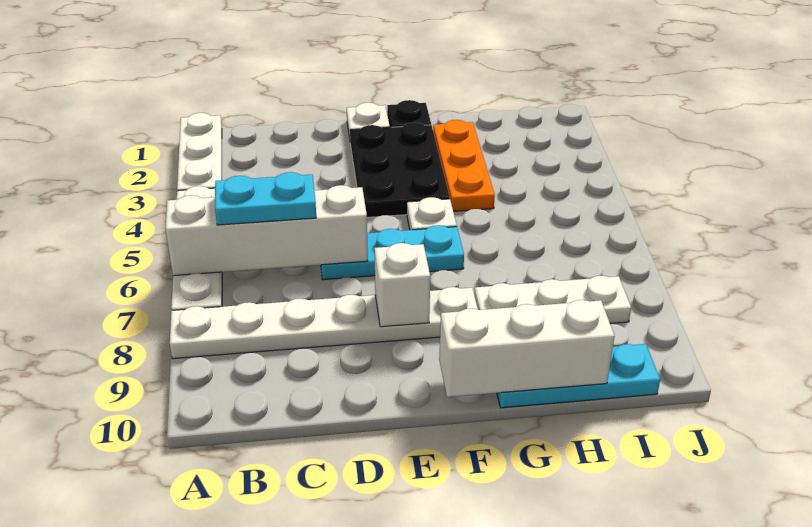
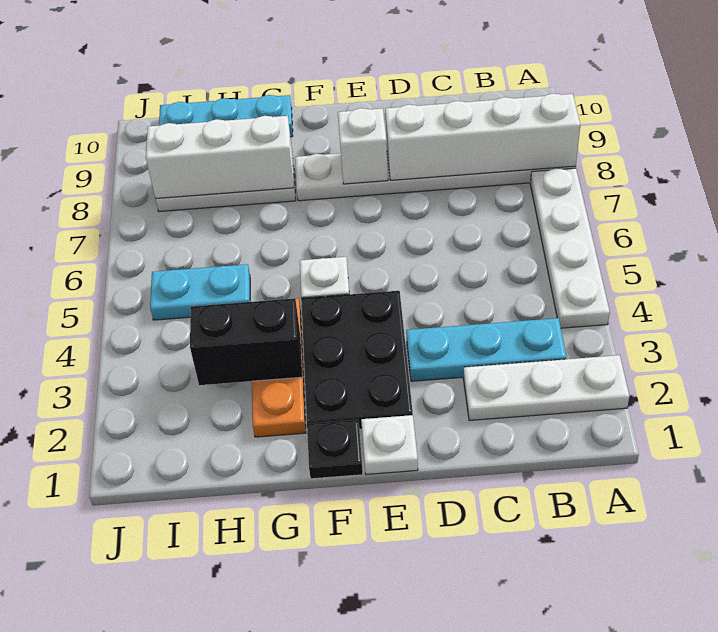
white plate A1:A3 level 1 -> white plate A2:C2 level 1
white brick A6:D6 level 2 -> white brick A8:D8 level 2
cyan plate B6:C6 level 3 -> cyan plate H5:I5 level 1
cyan plate D6:F6 level 1 -> cyan plate B3:D3 level 1
white brick F10:H10 level 2 -> white brick G8:I8 level 2
none -> black brick G3:H3 level 2

